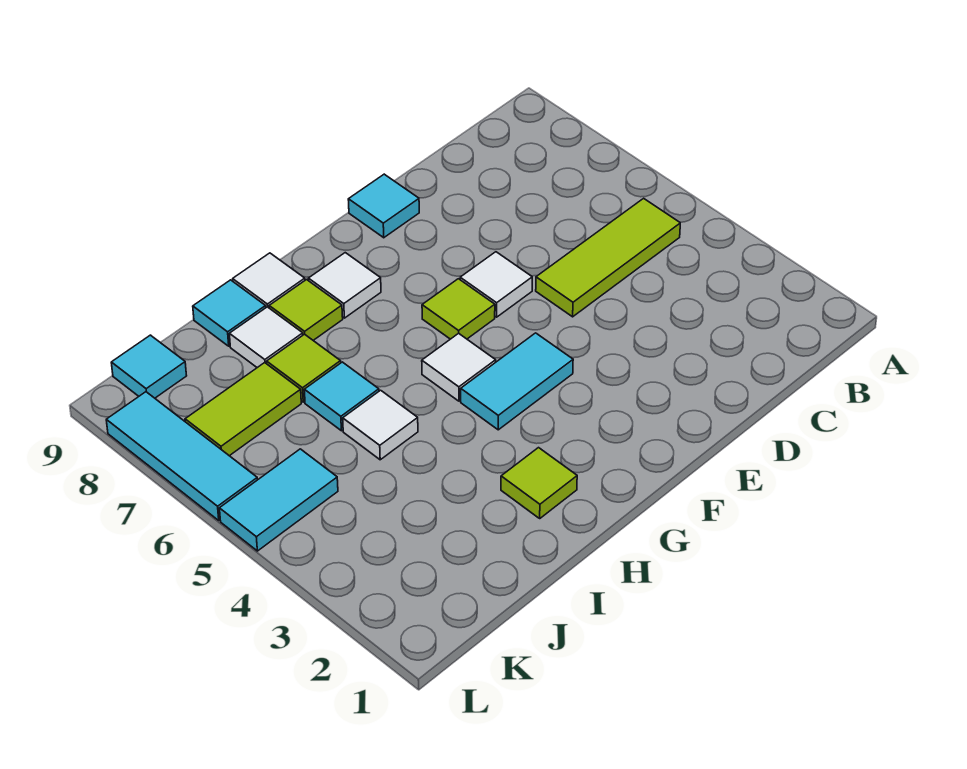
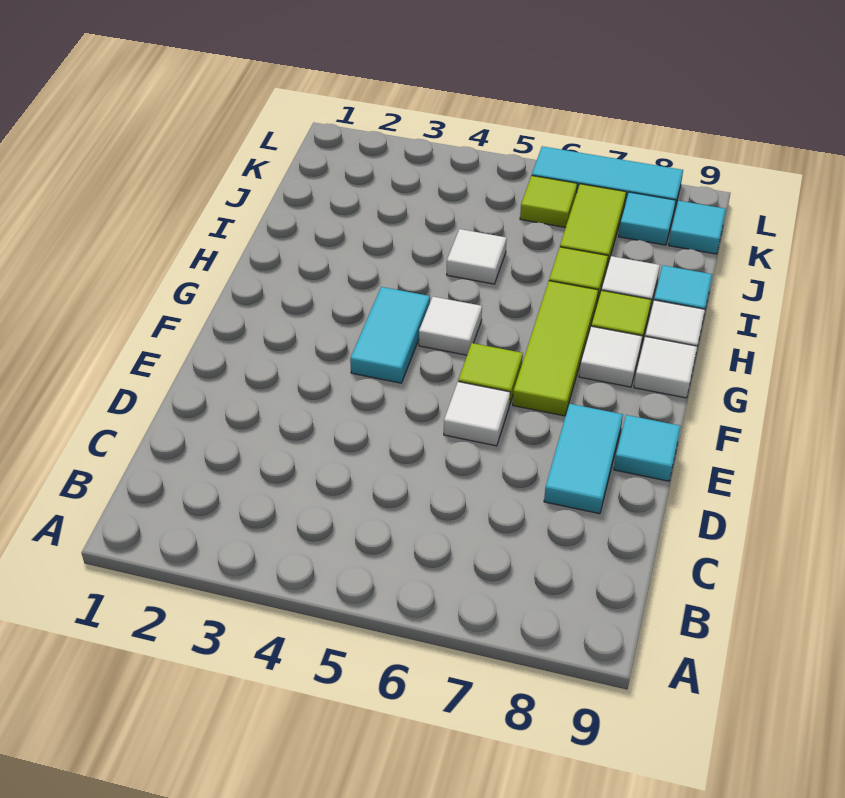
lime tile B5:D5 level 1 -> lime tile F7:H7 level 1
none -> white tile G9 level 1
lime tile H2 level 1 -> lime tile K6 level 1
cyan tile I6 level 1 -> cyan tile K8 level 1
cyan tile K5:L5 level 1 -> cyan tile D8:E8 level 1

